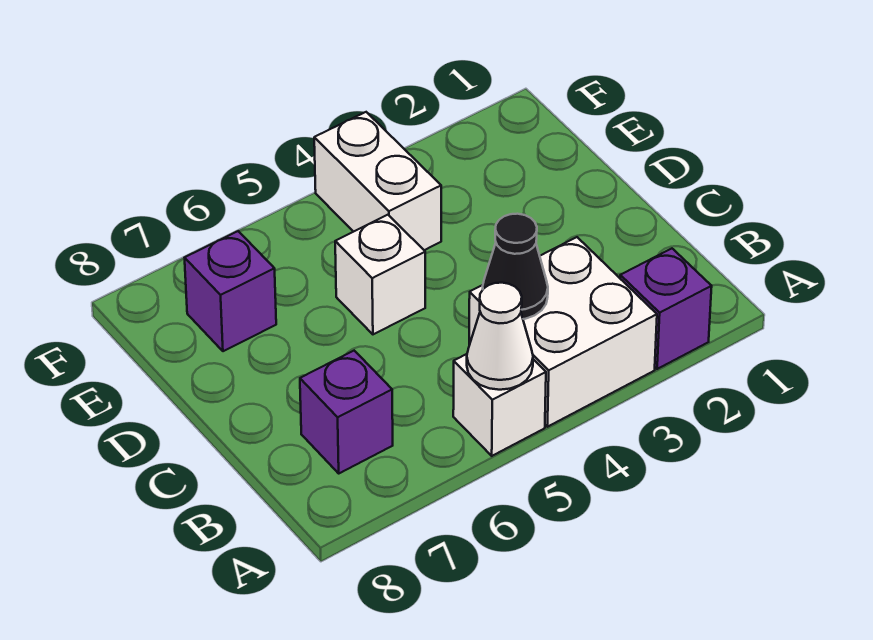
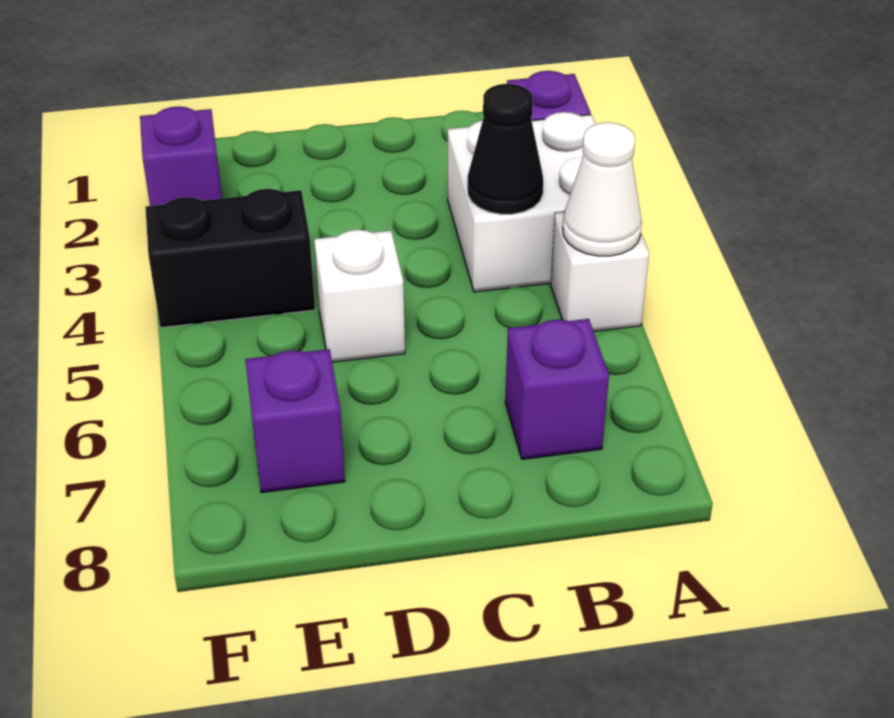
white brick E4:F4 level 1 -> black brick E4:F4 level 1
none -> purple brick F2 level 1

